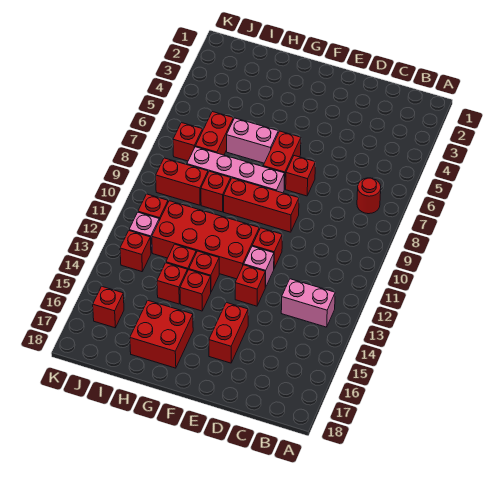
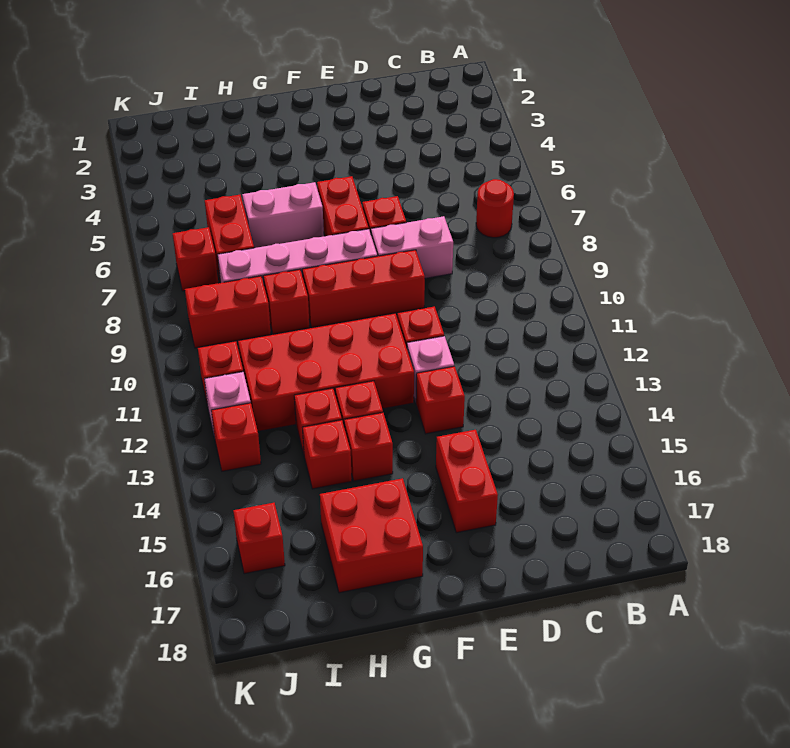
pink brick B13:C13 level 1 -> pink brick D8:E8 level 1

